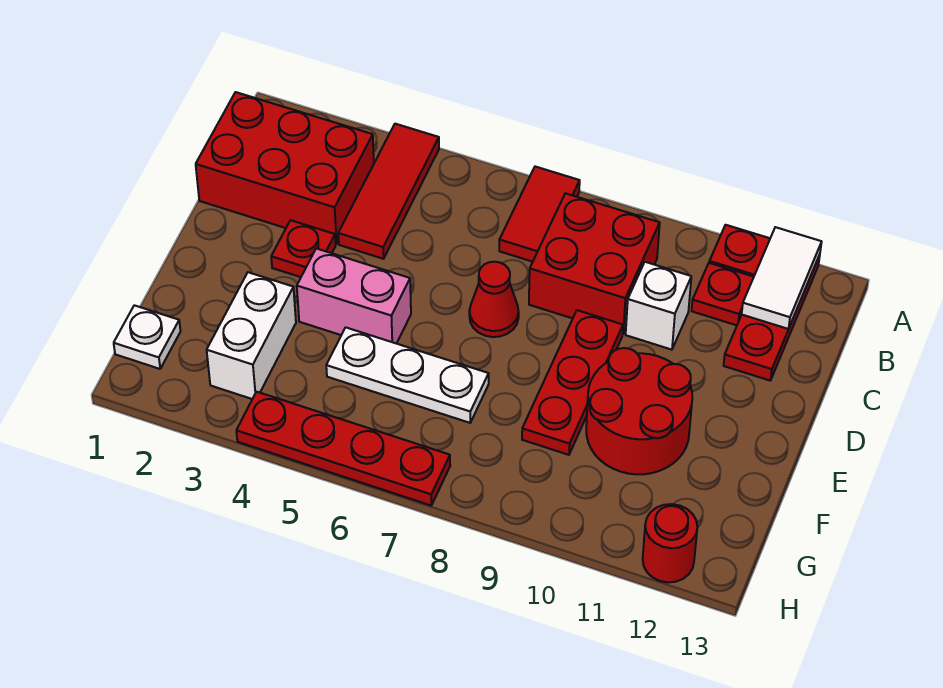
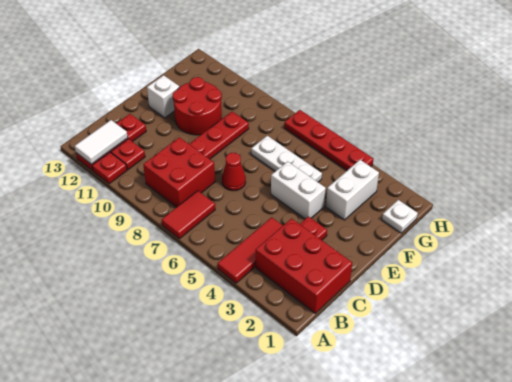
white brick C10 level 1 -> white brick E12 level 1
pink brick E4:E5 level 1 -> white brick E4:E5 level 1
red round brick H12 level 1 -> none

